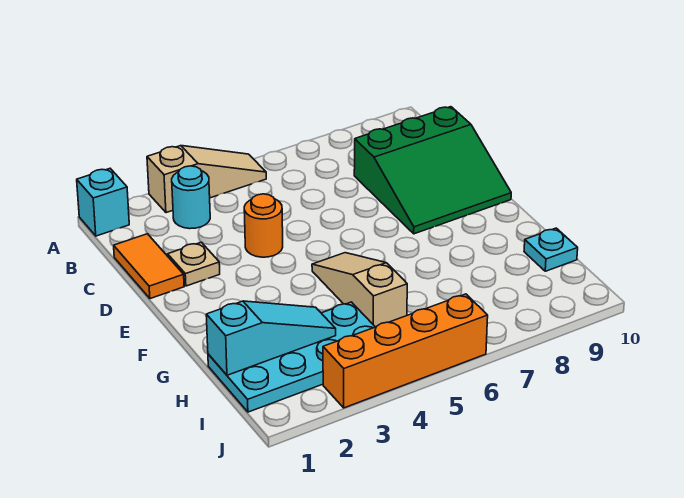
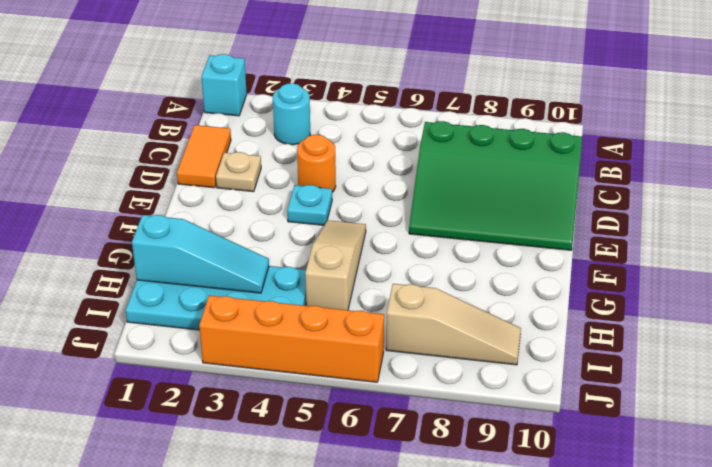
tan slope A3:A5 level 1 top 3 -> tan slope I7:I9 level 1 top 7
green slope C8:E10 level 1 top C -> green slope C7:E10 level 1 top C
cyan plate H10 level 1 -> cyan plate E4 level 1

